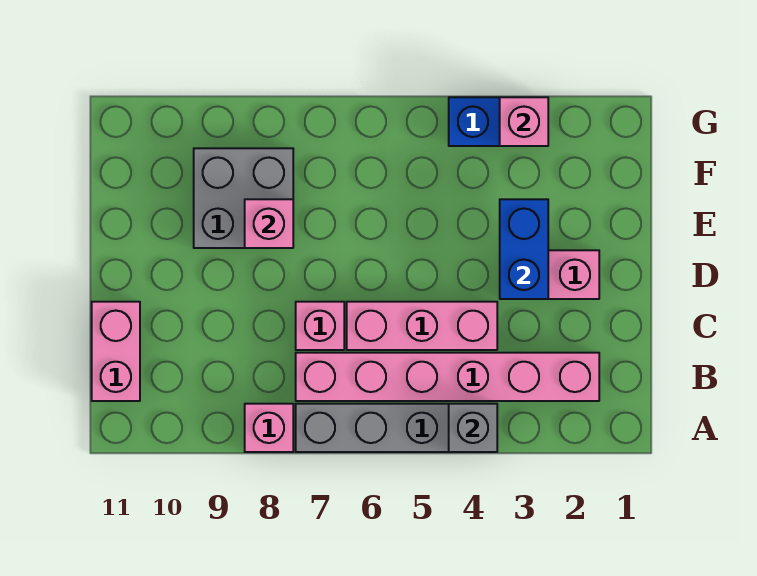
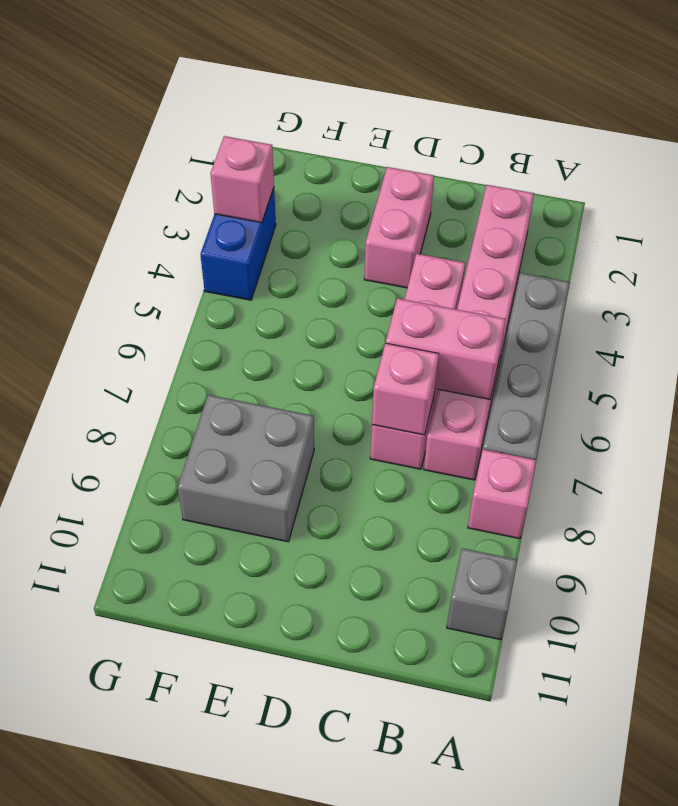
grey brick A4 level 2 -> grey brick A10 level 1
pink brick B11:C11 level 1 -> pink brick B6:C6 level 2
blue brick D3:E3 level 2 -> none
pink brick E8 level 2 -> pink brick C7 level 2

